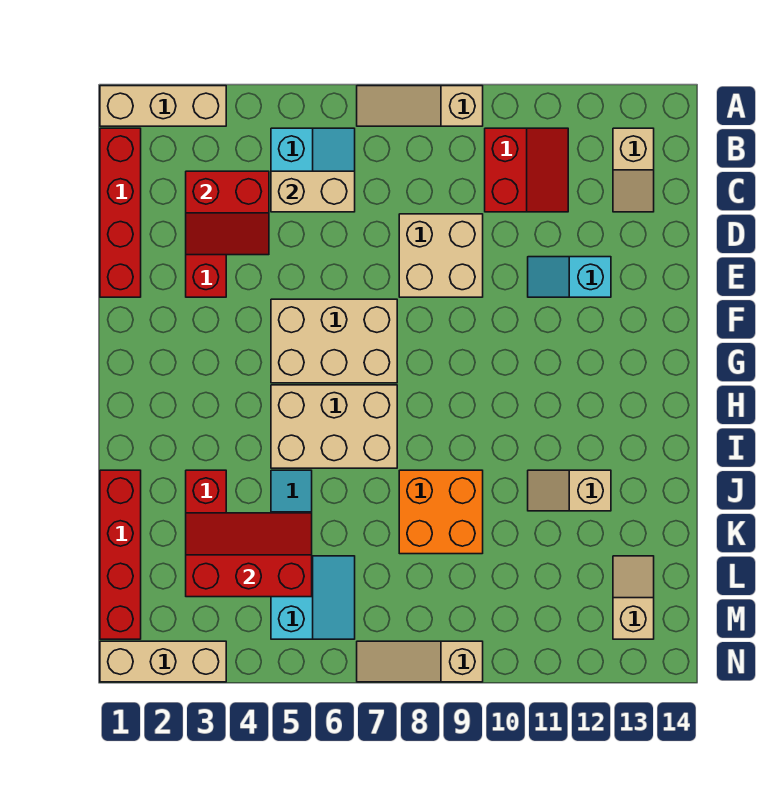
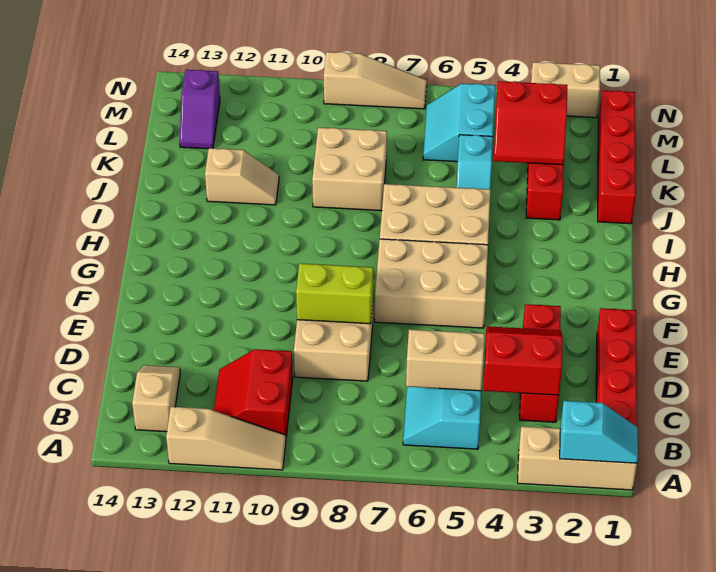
tan slope A7:A9 level 1 top 9 -> tan slope A10:A12 level 1 top 12
none -> lime brick E8:E9 level 2
cyan slope E11:E12 level 1 top 12 -> cyan slope A1:A2 level 2 top 2
orange brick J8:K9 level 1 -> tan brick J8:K9 level 1
red slope K3:L5 level 2 top L -> red slope K3:L4 level 2 top L
tan slope L13:M13 level 1 top M -> purple slope L13:M13 level 1 top M
tan brick N1:N3 level 1 -> tan brick N2:N3 level 1

